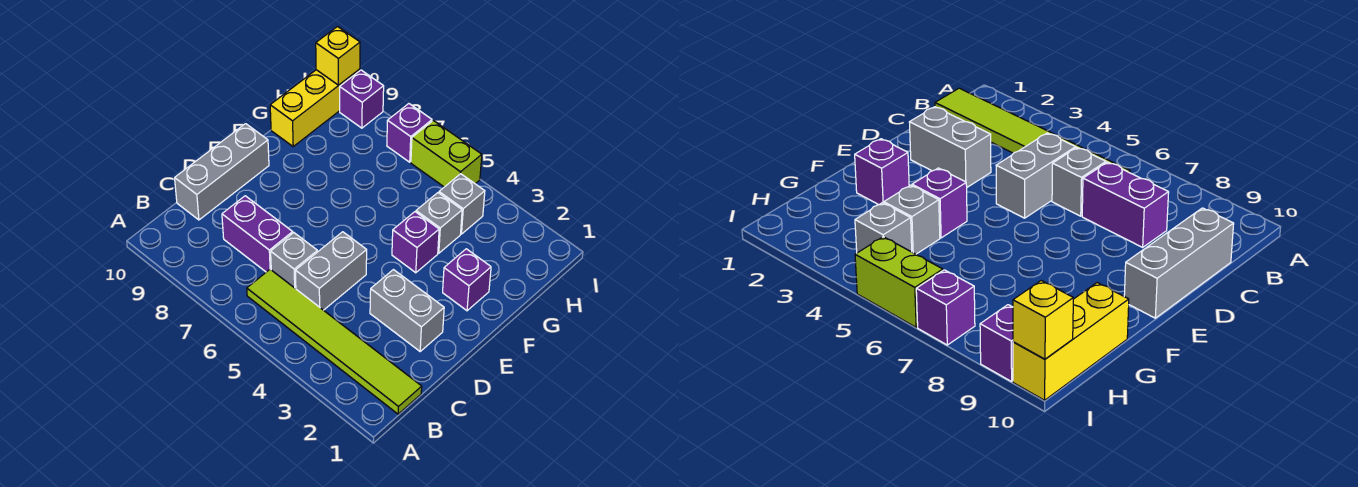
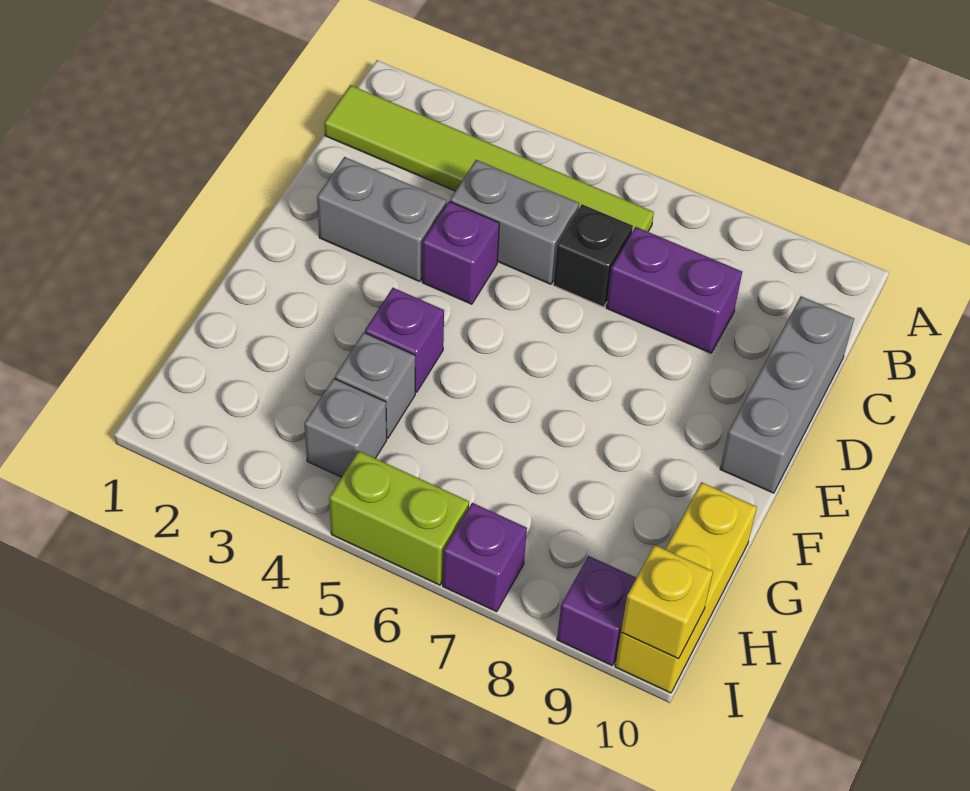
grey brick C5:D5 level 1 -> grey brick C4:C5 level 1
grey brick C6 level 1 -> black brick C6 level 1
purple brick F2 level 1 -> purple brick D4 level 1

